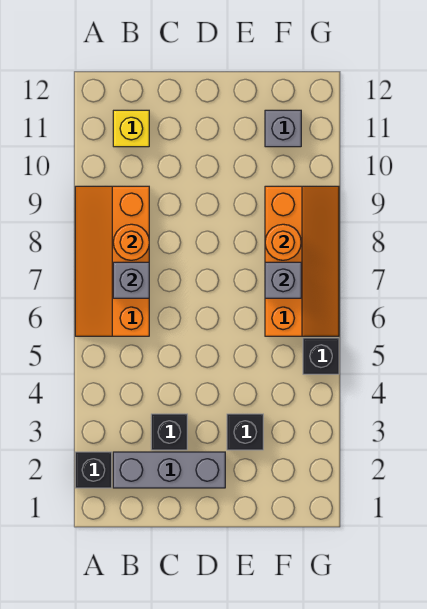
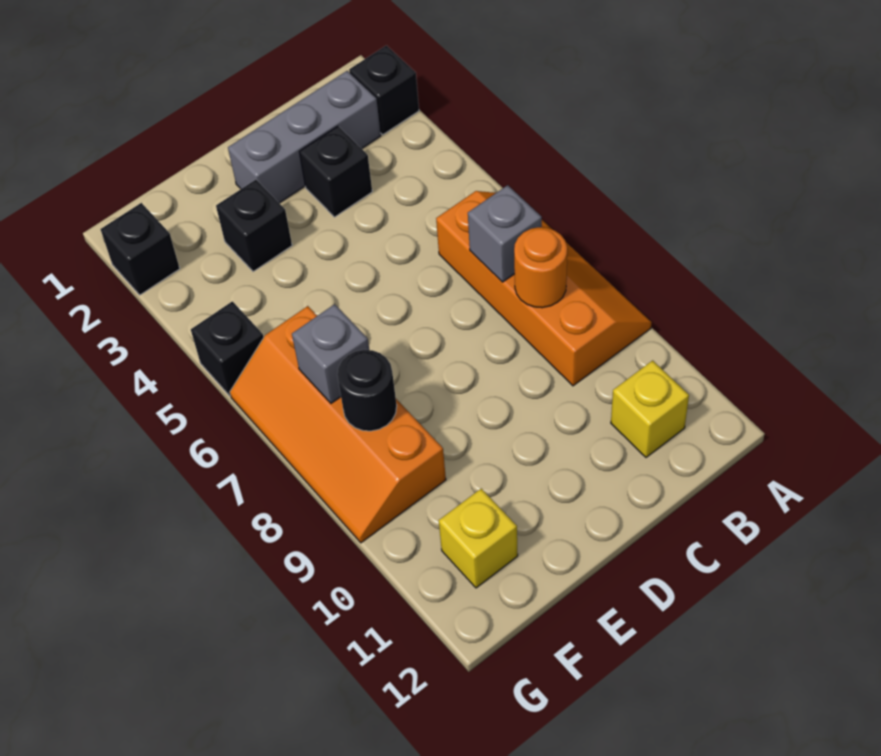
orange round brick F8 level 2 -> black round brick F8 level 2
grey brick F11 level 1 -> yellow brick F11 level 1
none -> black brick G2 level 1

